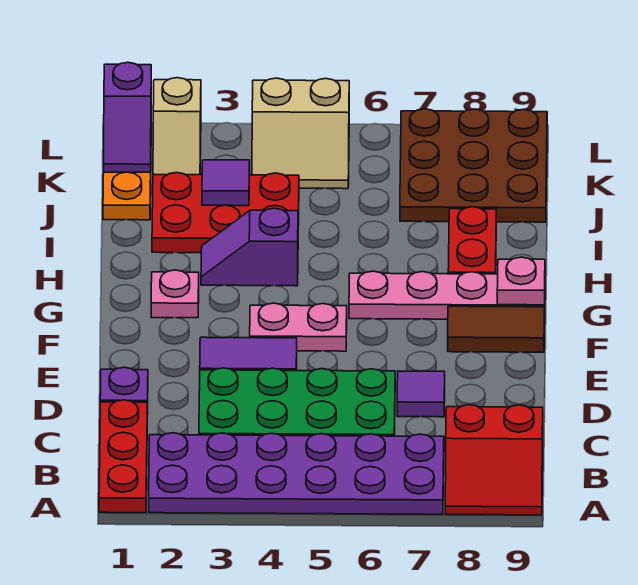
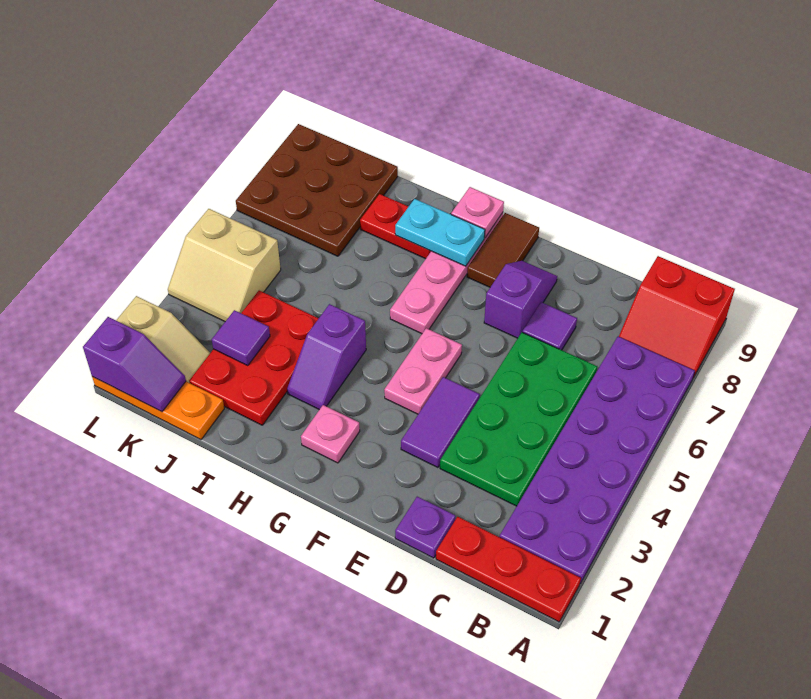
red slope A8:B9 level 1 top B -> red slope A8:B9 level 1 top 9
none -> purple slope E7:E8 level 1 top 7
none -> cyan plate G8:H8 level 2
tan slope K4:L5 level 1 top L -> tan slope K4:L5 level 1 top 5

